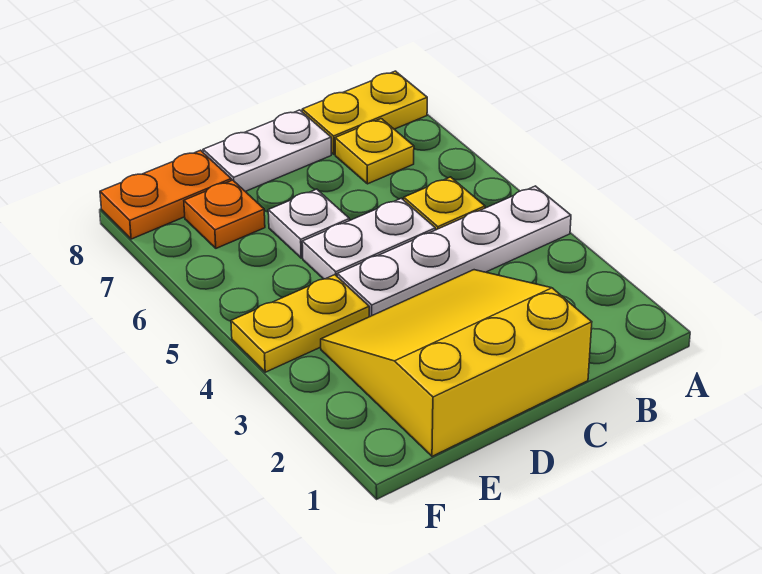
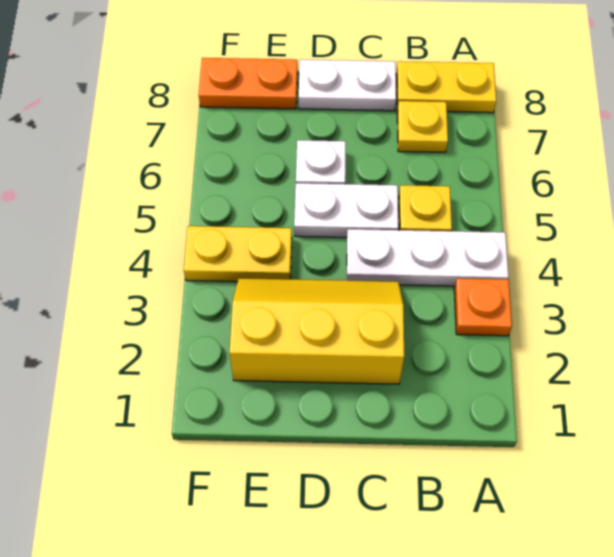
white plate A4:D4 level 1 -> white plate A4:C4 level 1
yellow slope C1:E3 level 1 top 1 -> yellow slope C2:E3 level 1 top 2
orange plate E7 level 1 -> orange plate A3 level 1

